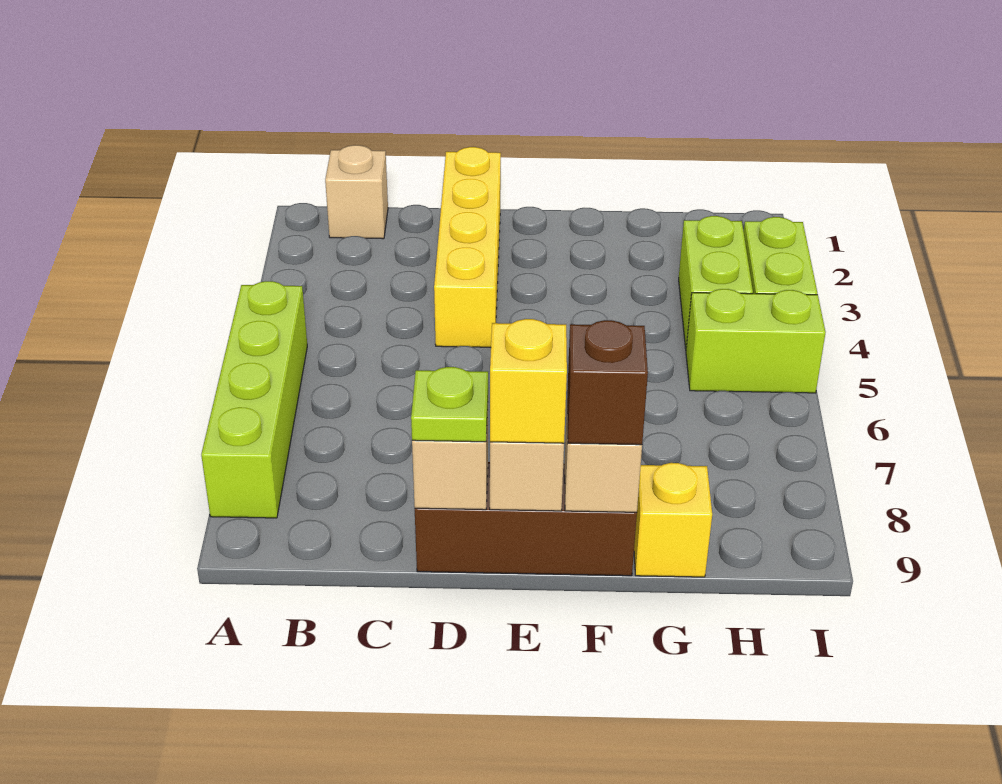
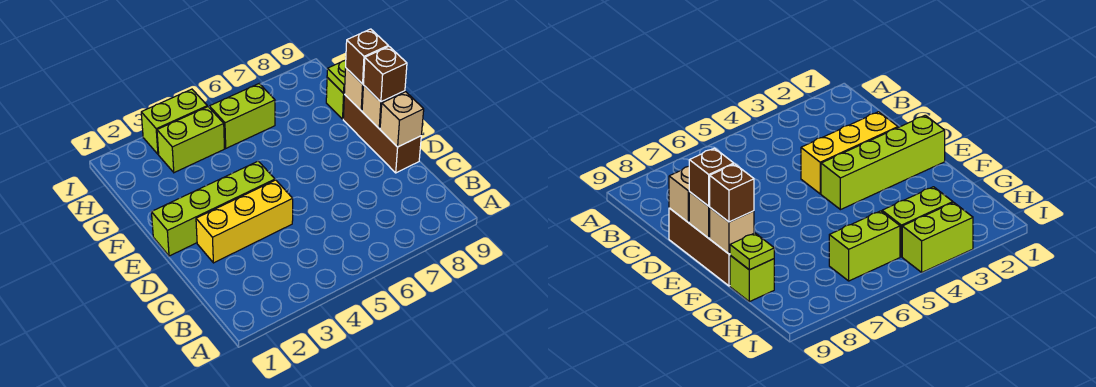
lime brick A5:A8 level 1 -> lime brick E1:E4 level 1
tan brick B1 level 1 -> none
yellow brick D1:D4 level 1 -> yellow brick D2:D4 level 1
lime plate D9 level 3 -> lime plate G9 level 2
yellow brick E9 level 3 -> brown brick E9 level 3
yellow brick G9 level 1 -> lime brick G9 level 1
lime brick H5:I5 level 1 -> lime brick H5:H6 level 1

